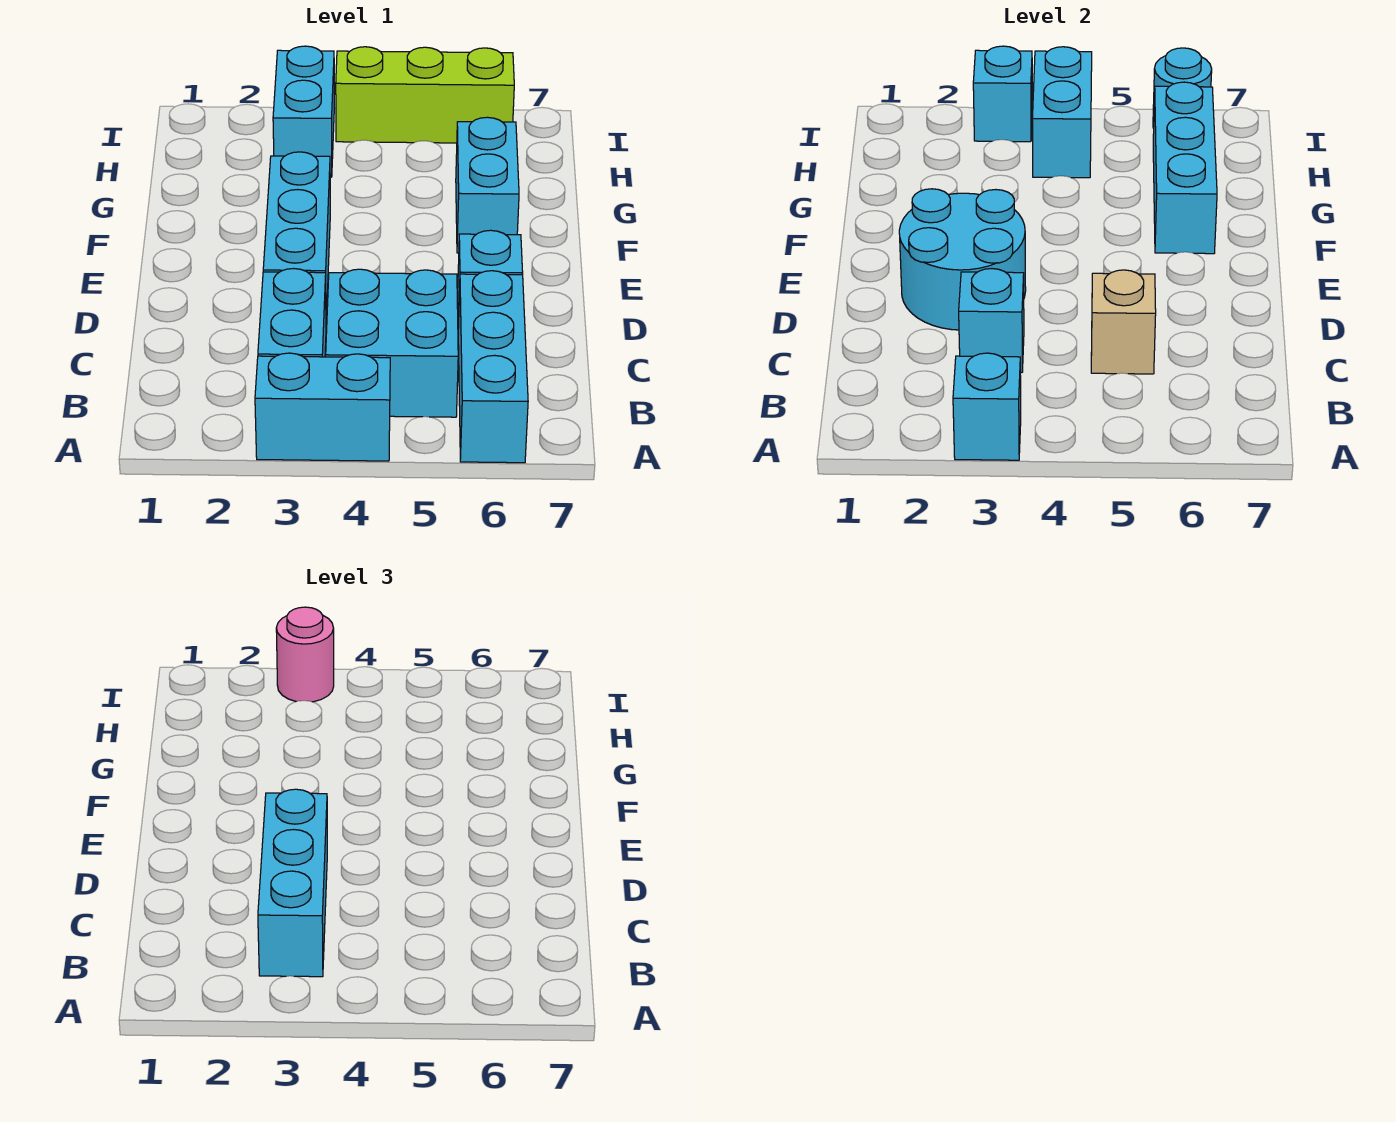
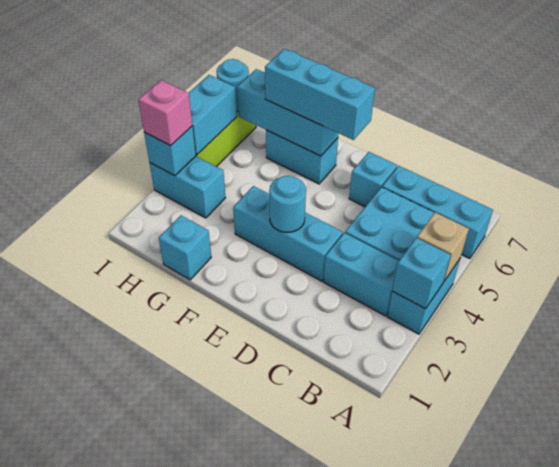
cyan brick B3:D3 level 3 -> cyan brick E6:G6 level 3
cyan brick C3 level 2 -> cyan brick G1 level 1
tan brick C5 level 2 -> tan brick A4 level 2
cyan round brick D2:E3 level 2 -> cyan round brick E3 level 2
cyan brick H4:I4 level 2 -> cyan brick I4:I5 level 2
pink round brick I3 level 3 -> pink brick I3 level 3

